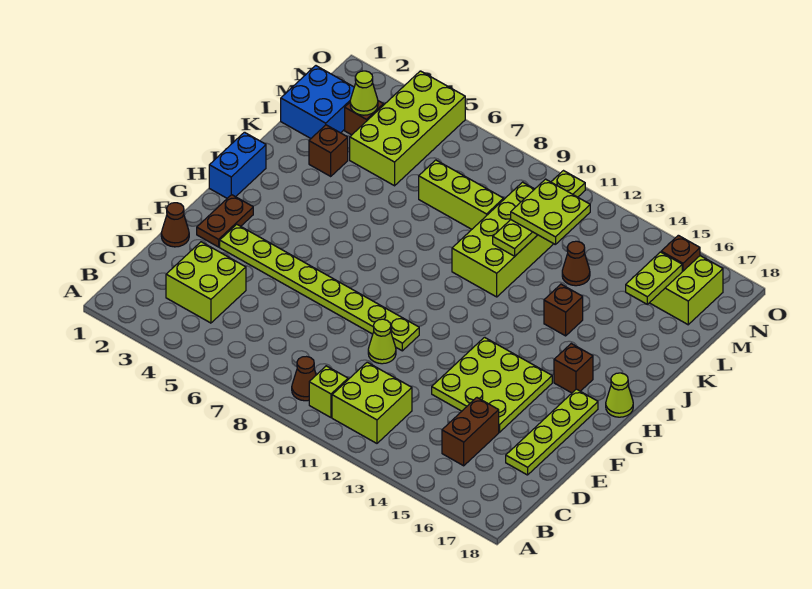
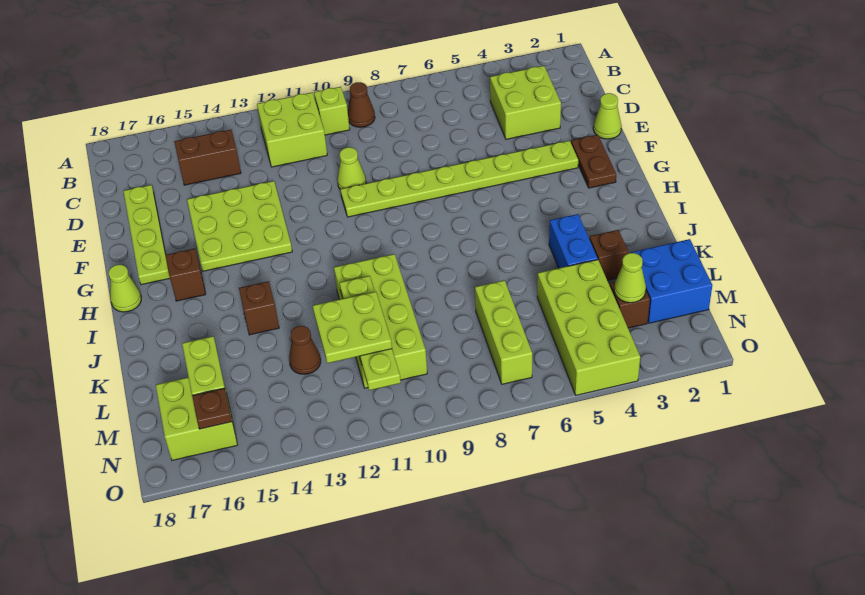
brown brick C15:D15 level 1 -> brown brick C14:C15 level 1
brown cone E1 level 1 -> lime cone E1 level 1
blue brick H1:I1 level 1 -> blue brick J4:K4 level 1
lime brick L7:L9 level 1 -> lime brick L7:N7 level 1

